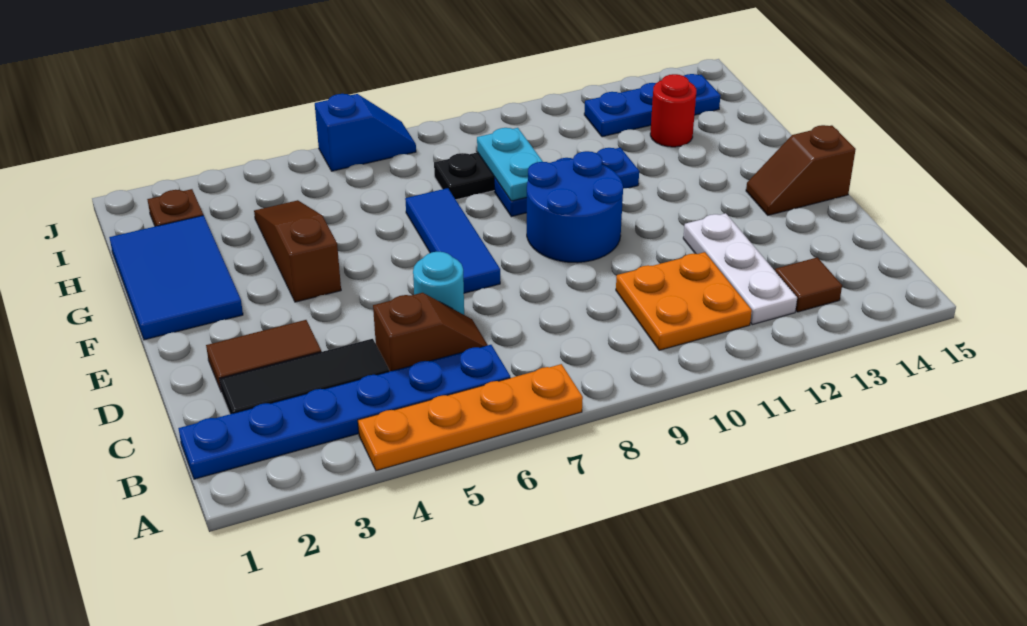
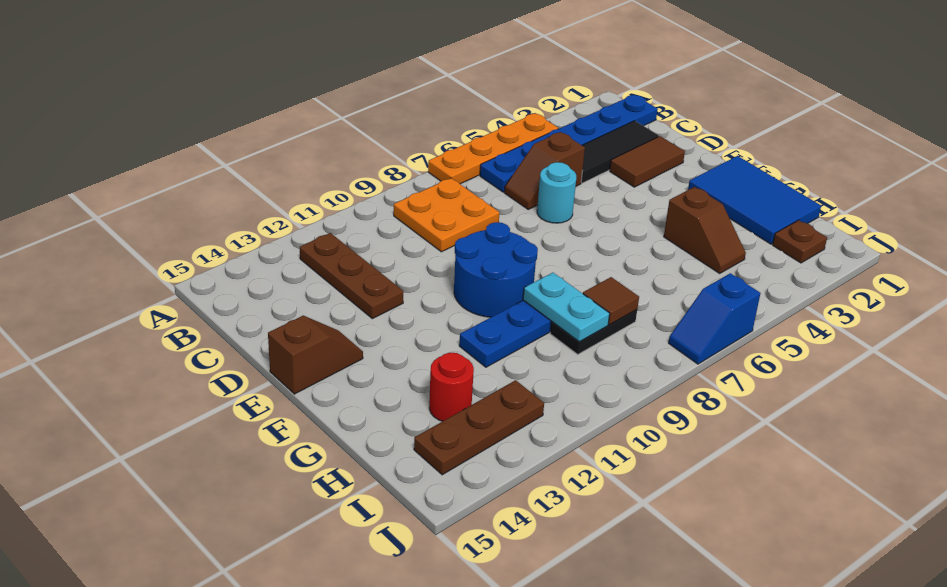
orange plate B10:C11 level 1 -> orange plate B8:C9 level 1
white plate B12:D12 level 1 -> brown plate B12:D12 level 1
brown tile B13 level 1 -> brown tile H8 level 2
blue tile E7:G7 level 1 -> none
brown slope F4:H4 level 1 top F -> brown slope G4:H4 level 1 top G
blue plate I12:I14 level 1 -> brown plate I12:I14 level 1

